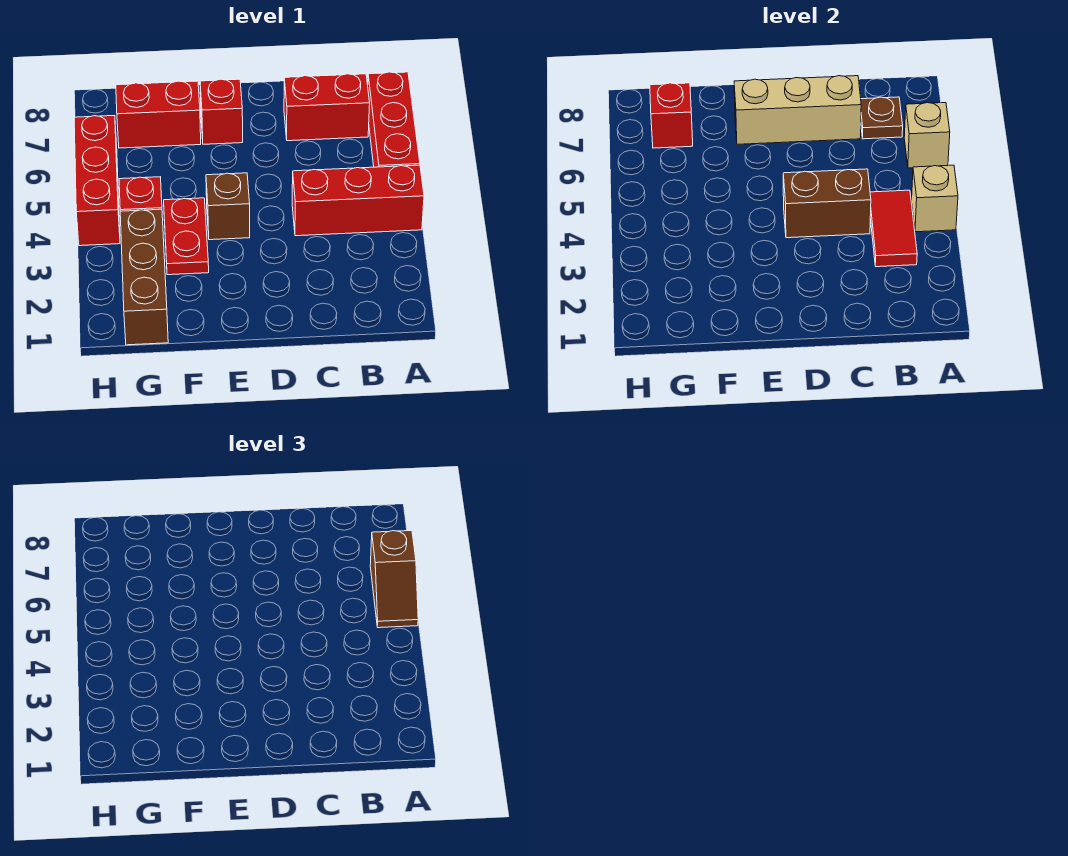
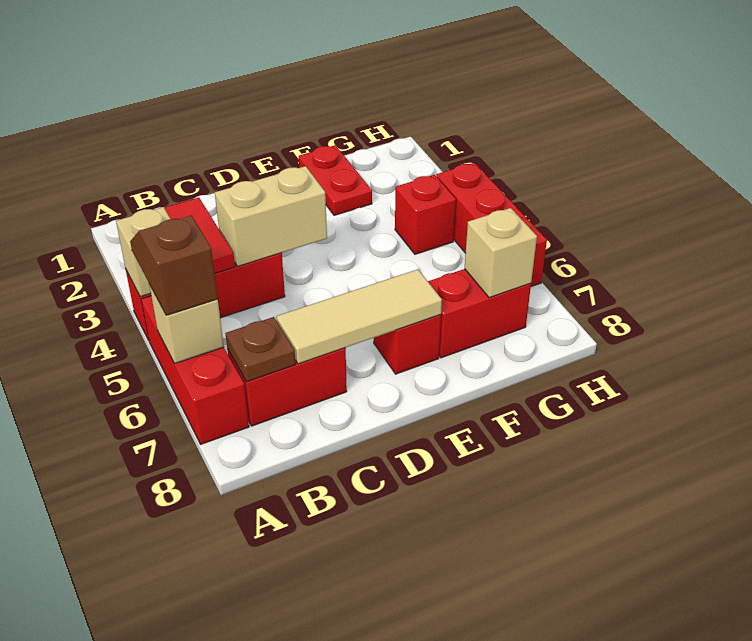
brown brick C4:D4 level 2 -> tan brick C4:D4 level 2
tan brick C7:E7 level 2 -> tan tile C7:E7 level 2
brown brick E4 level 1 -> none
red plate F3:F4 level 1 -> red plate F1:F2 level 1
brown brick G1:G3 level 1 -> none
red brick G7 level 2 -> tan brick G7 level 2

